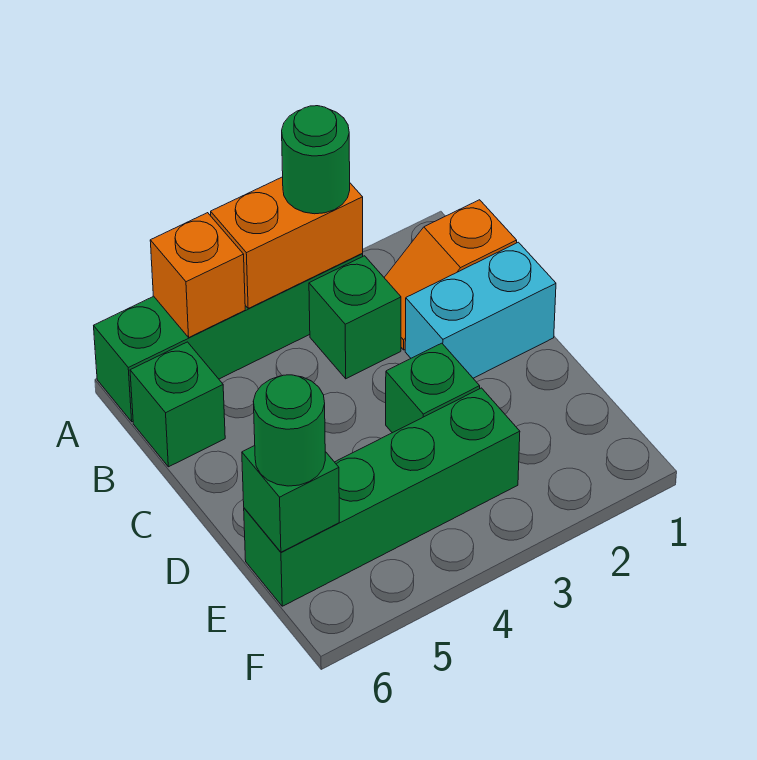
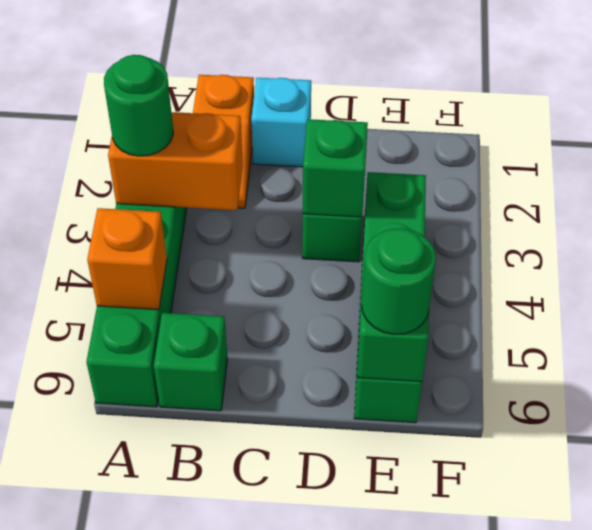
orange brick A3:A4 level 2 -> orange brick A3:B3 level 2
green brick B3 level 1 -> green brick D3 level 2
cyan brick C1:C2 level 1 -> cyan brick C1 level 1

